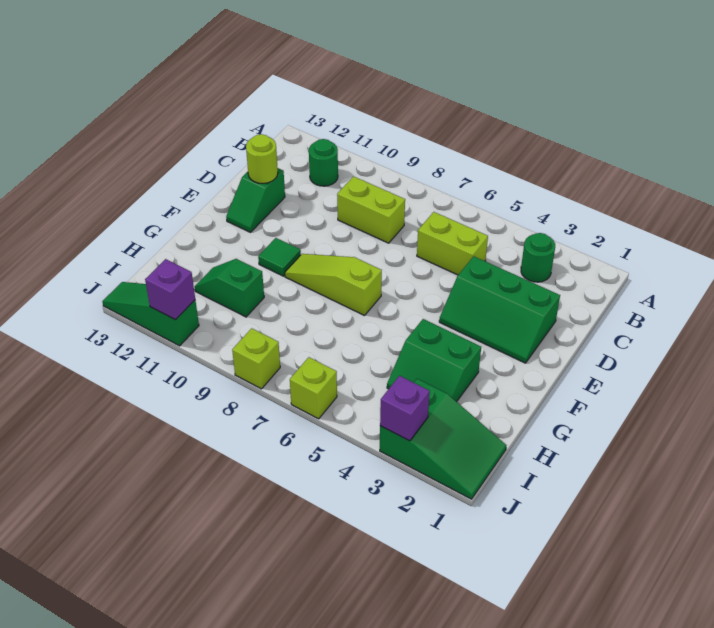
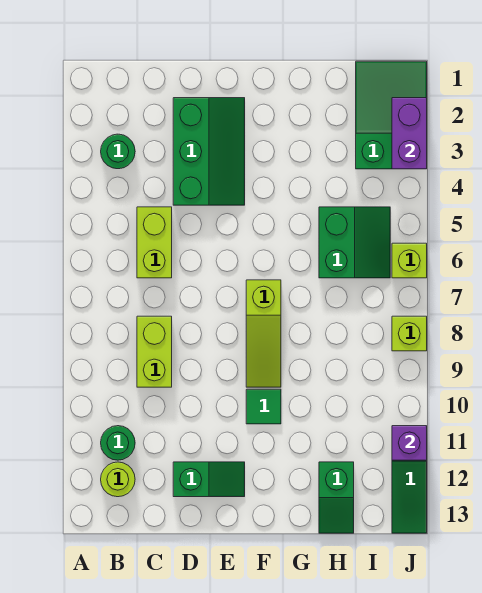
lime round brick D12 level 2 -> lime round brick B12 level 1
green slope G3:H4 level 1 top G -> green slope H5:I6 level 1 top H
green slope H10:H11 level 1 top 10 -> green slope H12:H13 level 1 top 12
purple brick J3 level 2 -> purple brick J2:J3 level 2

